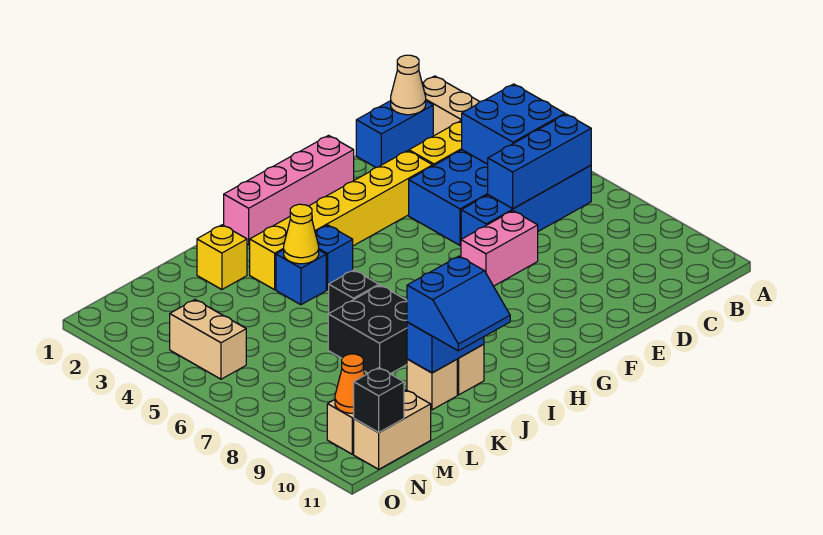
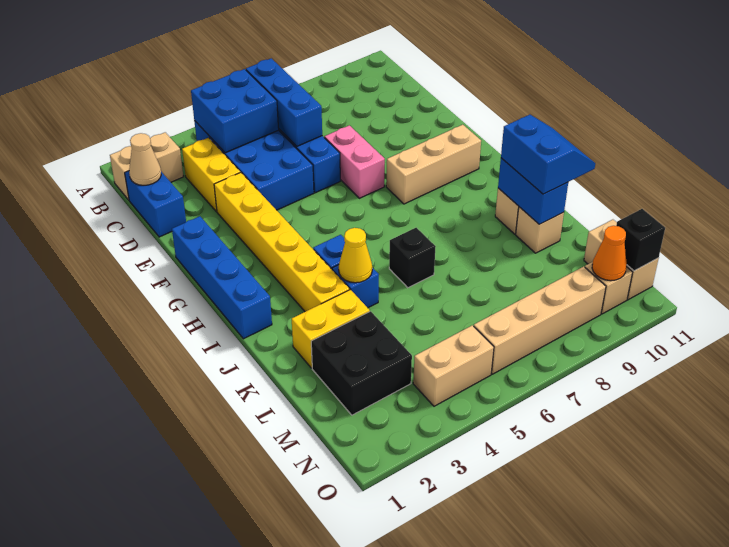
pink brick F1:I1 level 1 -> blue brick F1:I1 level 1
none -> tan brick G8:G10 level 1
black brick J7:K8 level 1 -> black brick L2:M3 level 1
yellow brick K2 level 1 -> yellow brick K2:K3 level 1
none -> tan brick N6:N9 level 1

